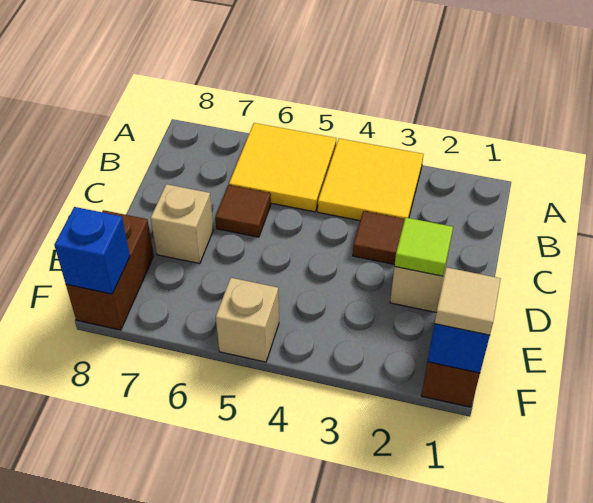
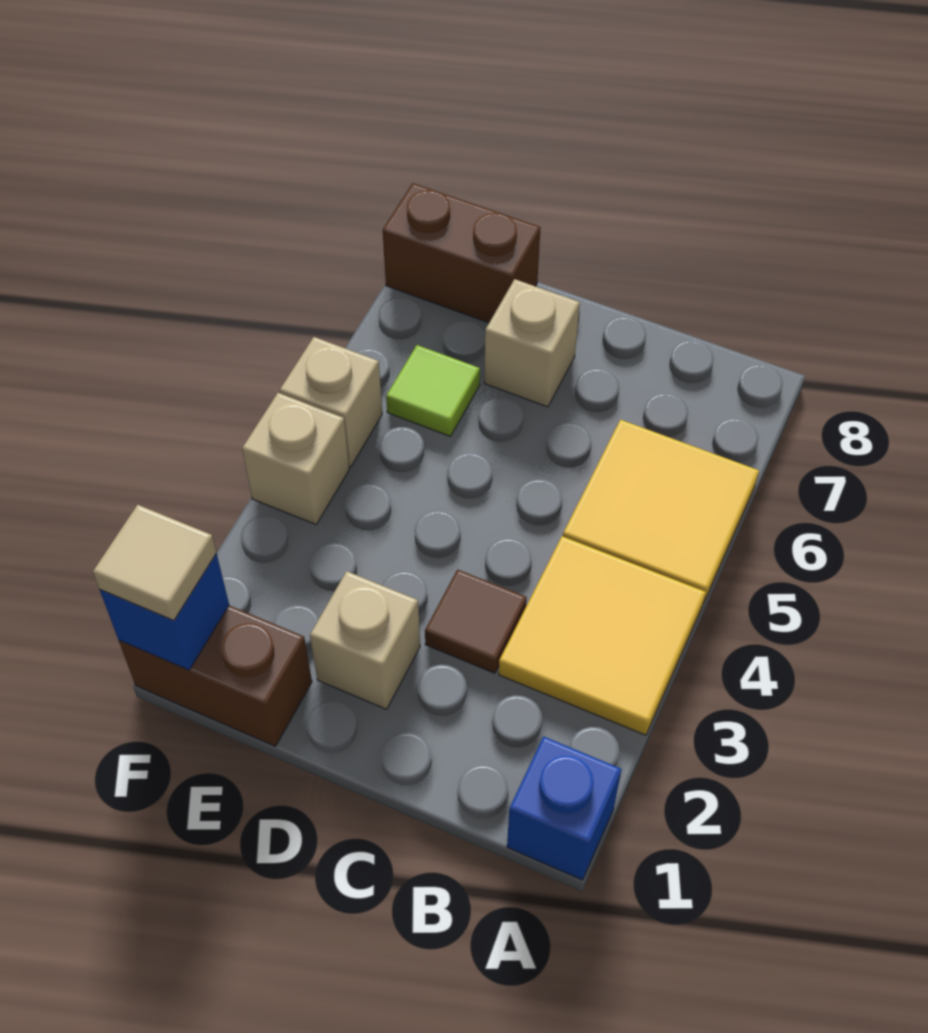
brown tile C6 level 1 -> none
lime tile D2 level 2 -> lime tile E6 level 1
none -> tan brick F4 level 1
blue brick F8 level 2 -> blue brick A1 level 1

